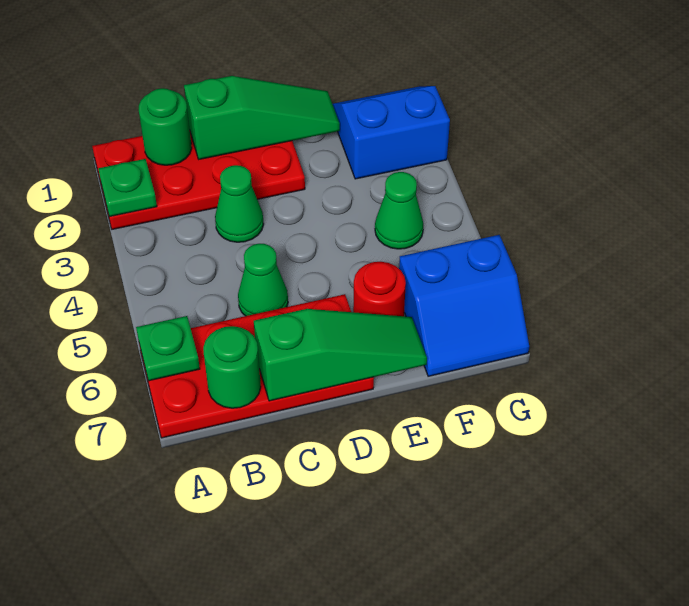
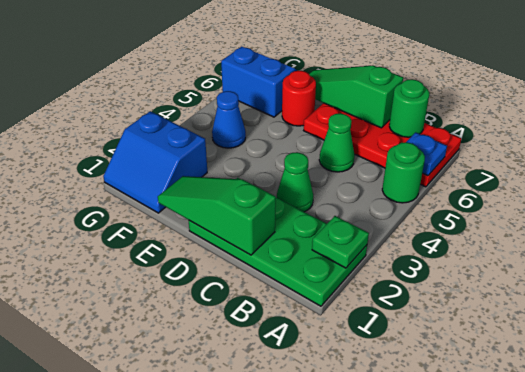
red plate A1:D2 level 1 -> green plate A1:D2 level 1
green plate A6 level 2 -> blue plate A6 level 2
green round brick B1 level 2 -> green round brick A5 level 1
green cone F4 level 1 -> blue cone F4 level 1

